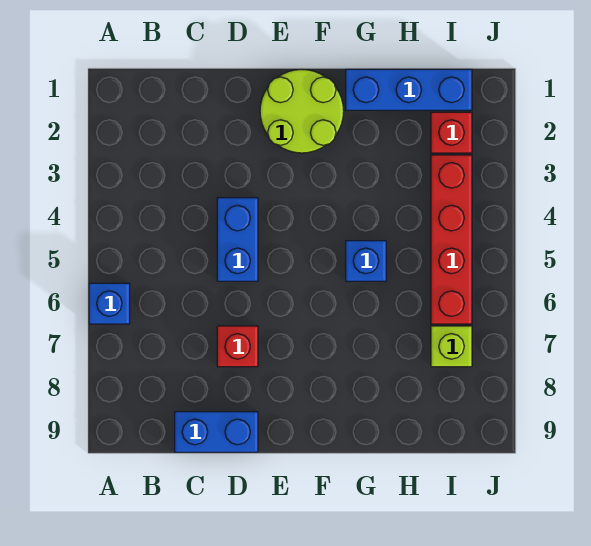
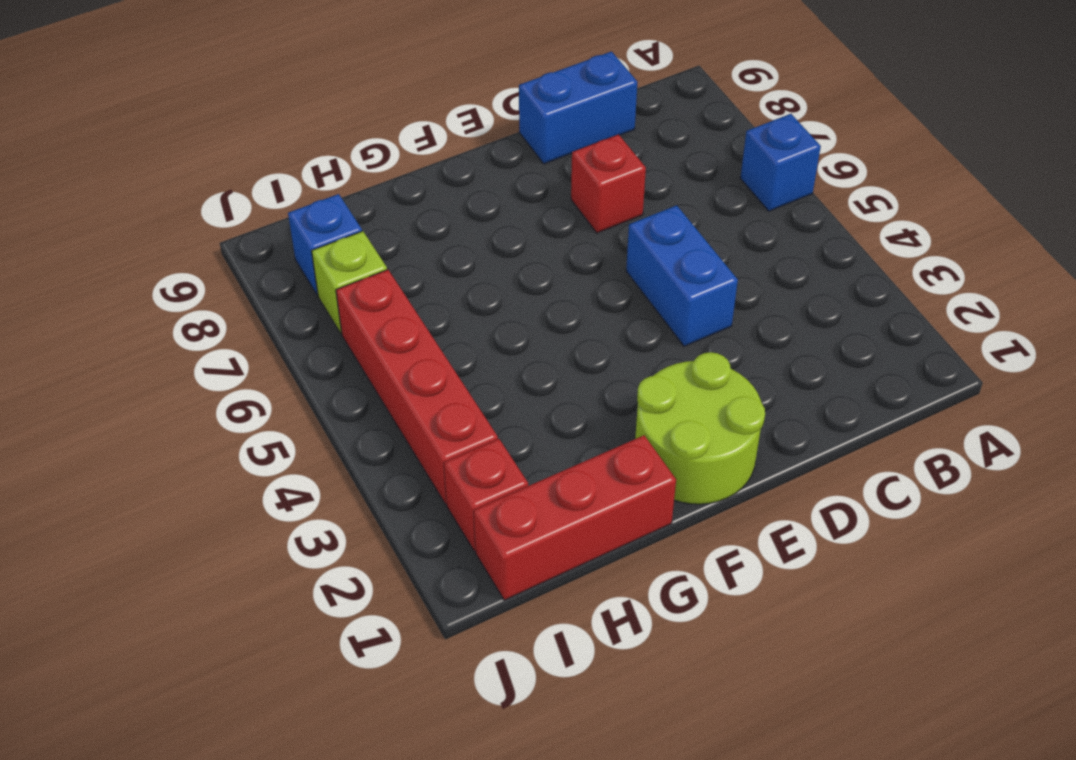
blue brick G1:I1 level 1 -> red brick G1:I1 level 1
blue brick G5 level 1 -> blue brick I8 level 1

